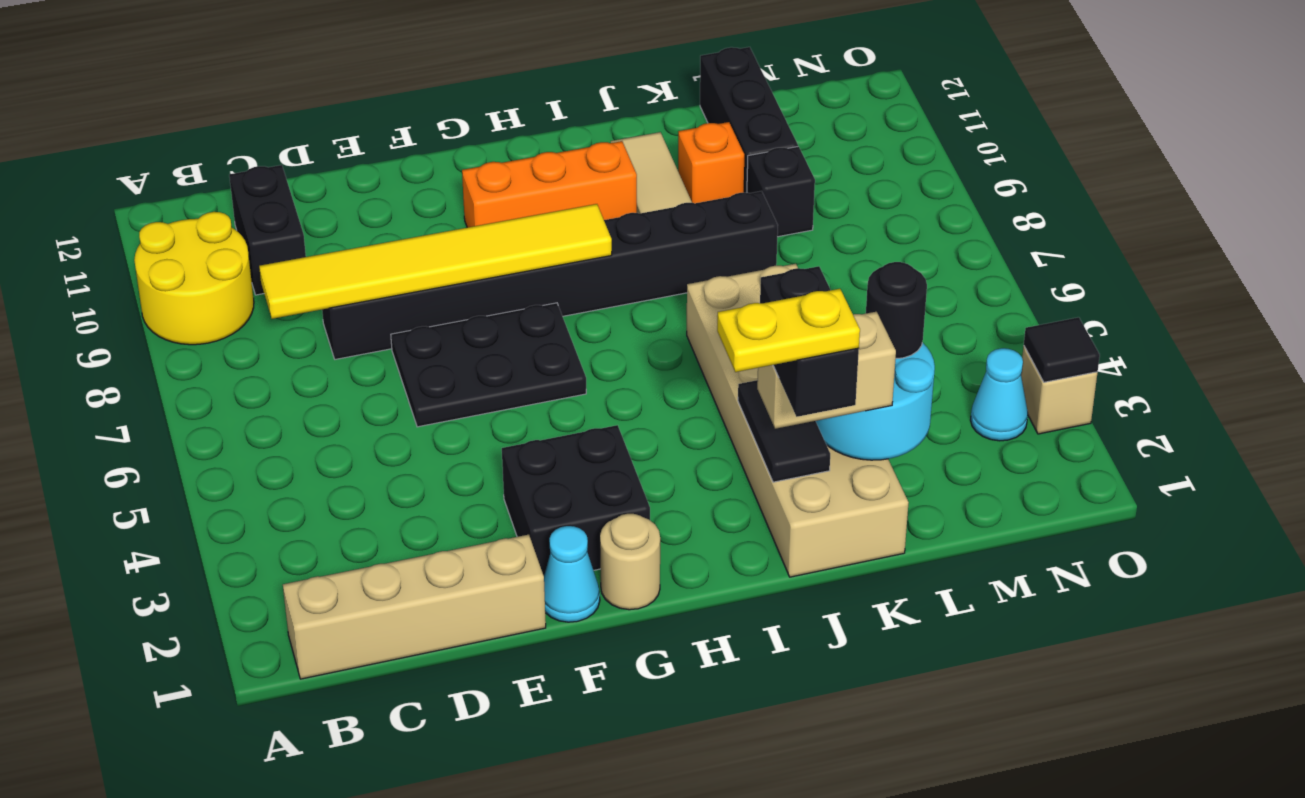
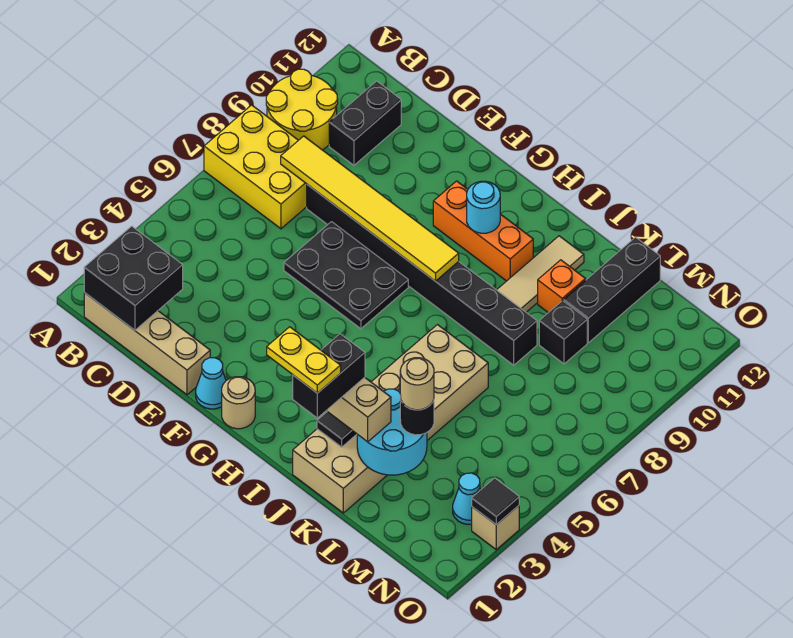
none -> yellow brick A7:C8 level 1
black brick F2:G3 level 1 -> black brick B1:C2 level 2
none -> cyan round brick H10 level 2
none -> tan round brick L3 level 4

